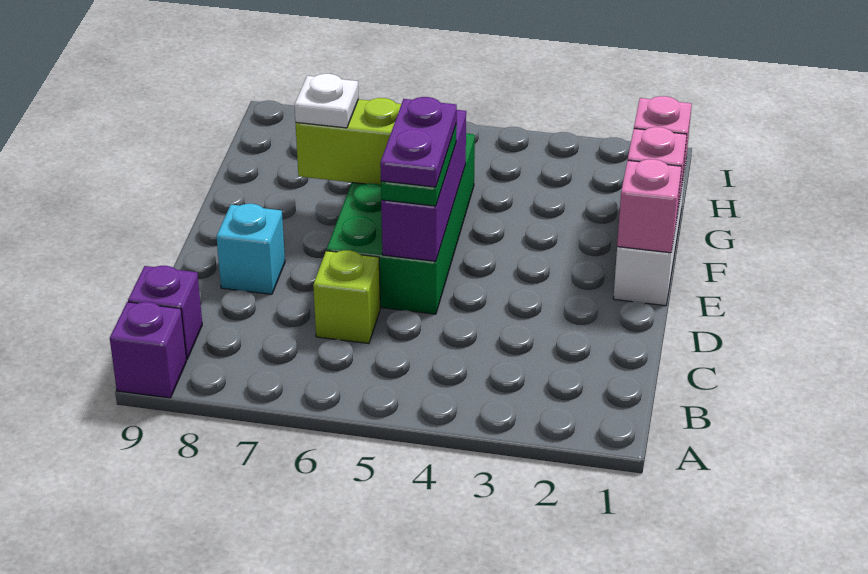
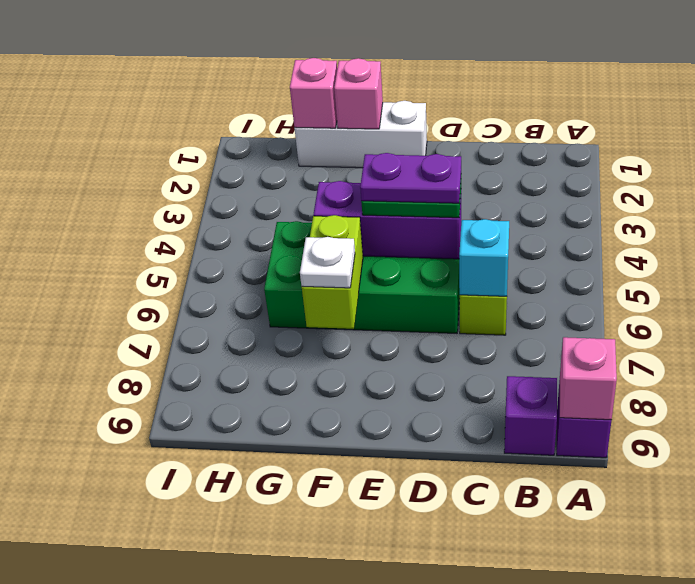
cyan brick D8 level 1 -> cyan brick C6 level 2
pink brick E1 level 2 -> pink brick A9 level 2

